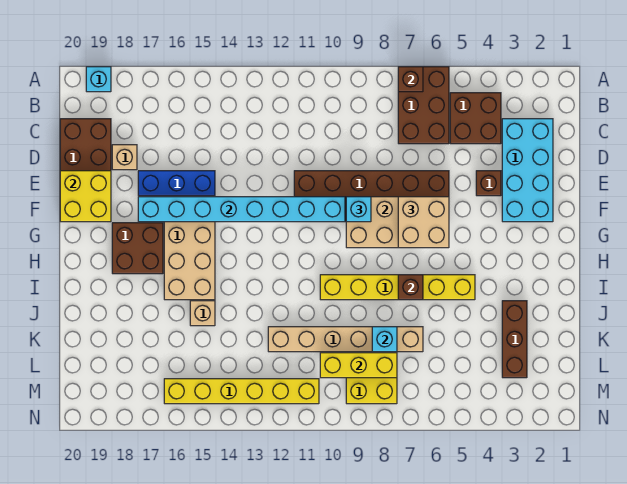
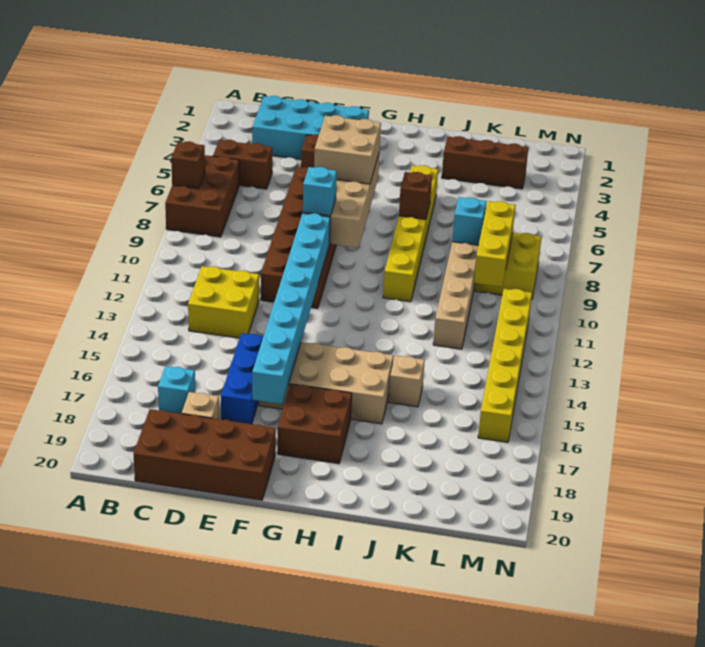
brown brick A6:C7 level 1 -> brown brick A6:B8 level 1
cyan brick A19 level 1 -> cyan brick C17 level 1
brown brick B4:C5 level 1 -> brown brick B5:C5 level 1
yellow brick E19:F20 level 2 -> yellow brick C12:D13 level 1

